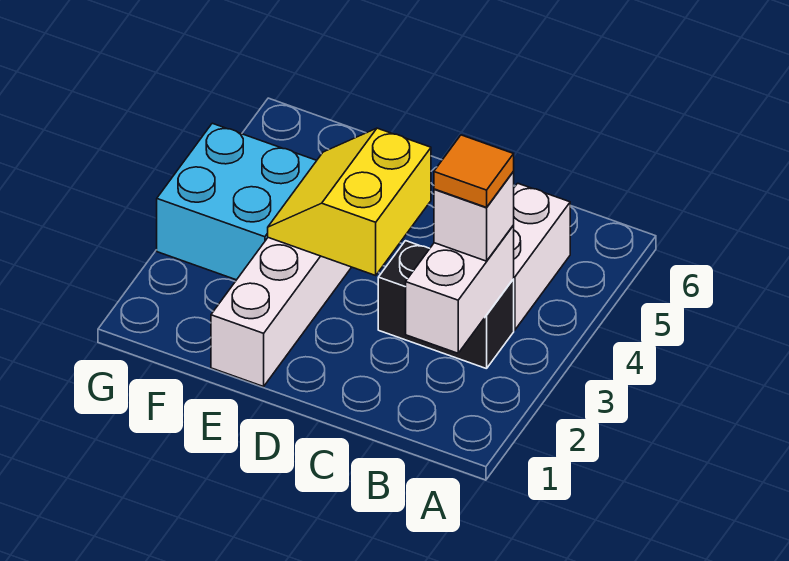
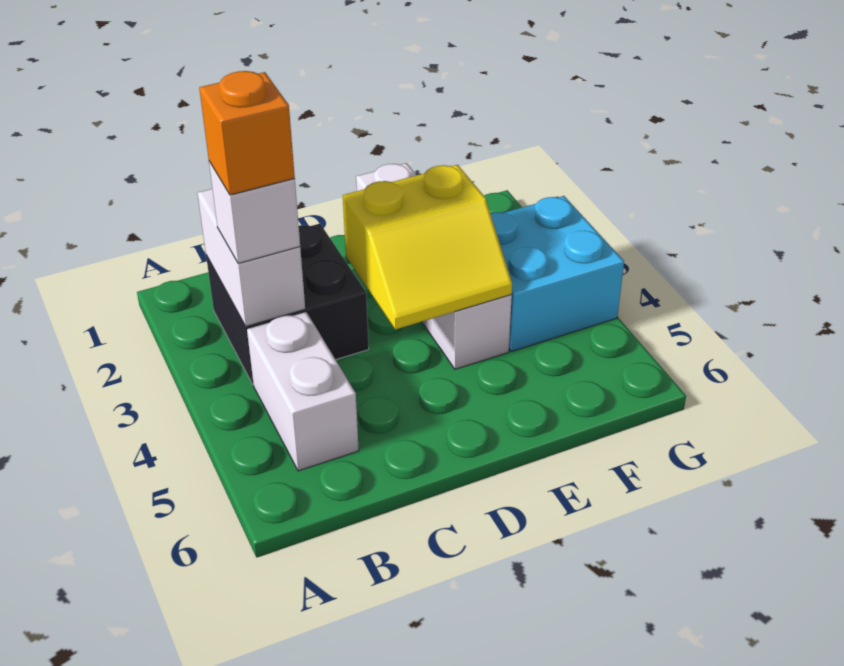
black brick B3:C3 level 1 -> black brick B2:C3 level 1
orange tile B3 level 4 -> orange brick B3 level 4
yellow slope D3:E4 level 2 top D -> yellow slope D3:E4 level 2 top 3

